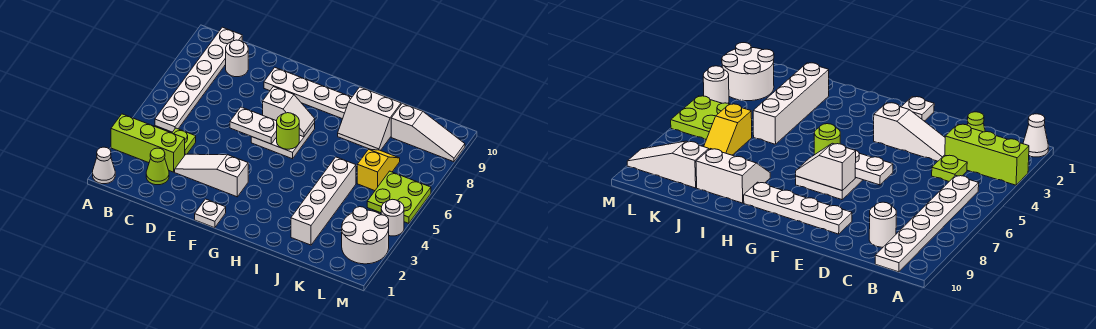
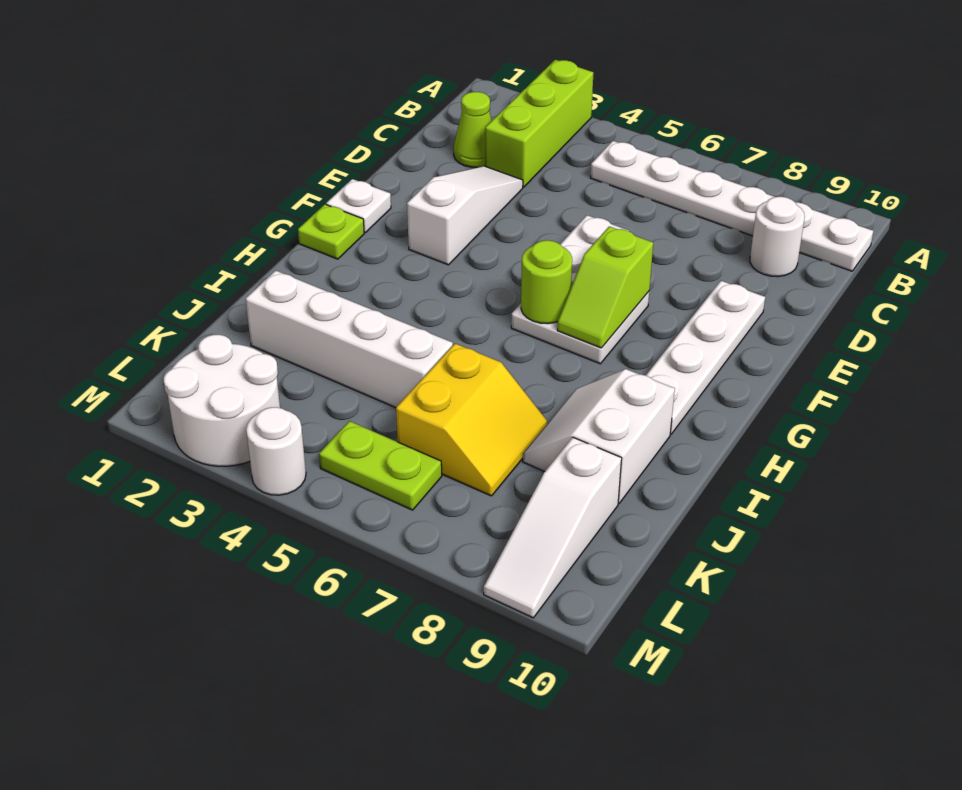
white cone A1 level 1 -> none
lime plate C4 level 1 -> lime plate G1 level 1
white slope F7:G7 level 2 top F -> lime slope F7:G7 level 2 top F
yellow slope K6:K7 level 1 top 6 -> yellow slope J6:K7 level 1 top 6
lime plate L5:M6 level 1 -> lime plate L5:L6 level 1

